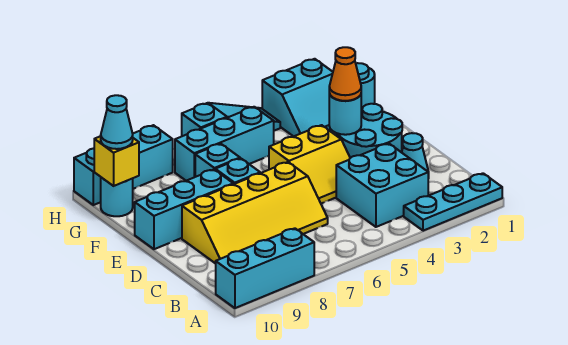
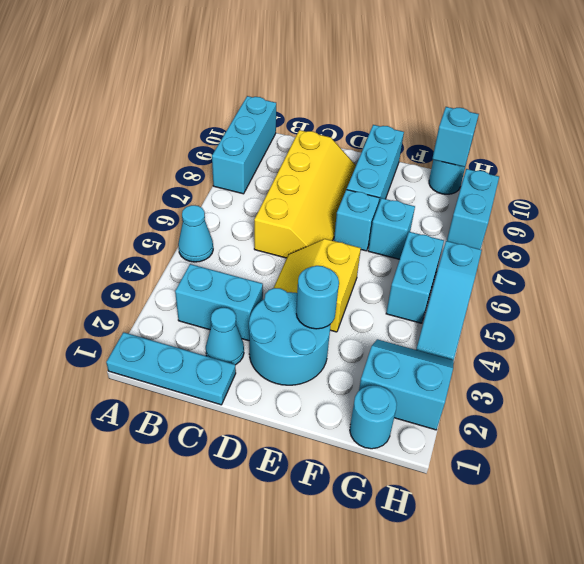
cyan plate A1:A3 level 1 -> cyan plate A1:C1 level 1
cyan brick B3:C4 level 1 -> cyan brick B3:C3 level 1
yellow slope C6:D9 level 1 top D -> yellow slope C6:D9 level 1 top C
orange cone E3 level 3 -> none
cyan slope G2:H3 level 1 top H -> cyan slope G2:H3 level 1 top 2
cyan brick G5:G7 level 1 -> cyan brick G5:G6 level 1
yellow brick G10 level 2 -> cyan brick G10 level 2
cyan cone G10 level 3 -> cyan cone A5 level 1
cyan brick H8:H10 level 1 -> cyan brick H8:H9 level 1

